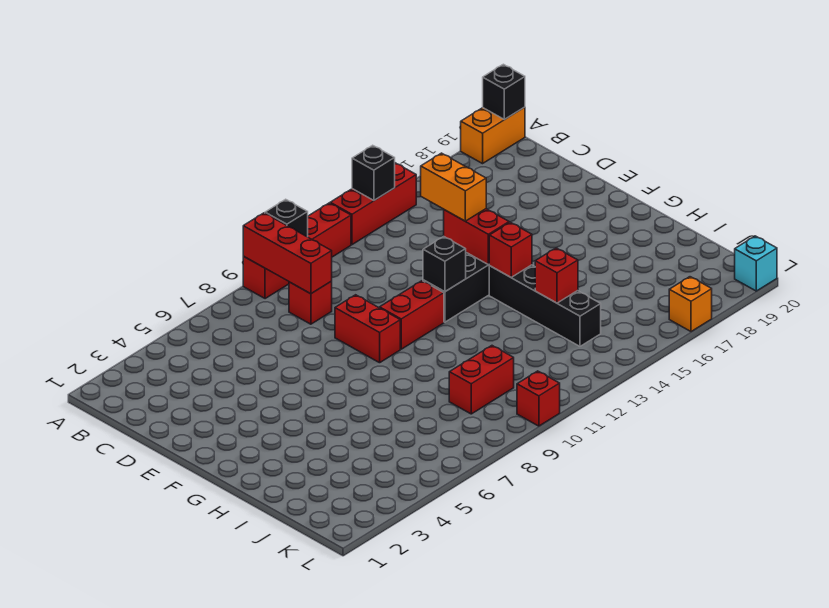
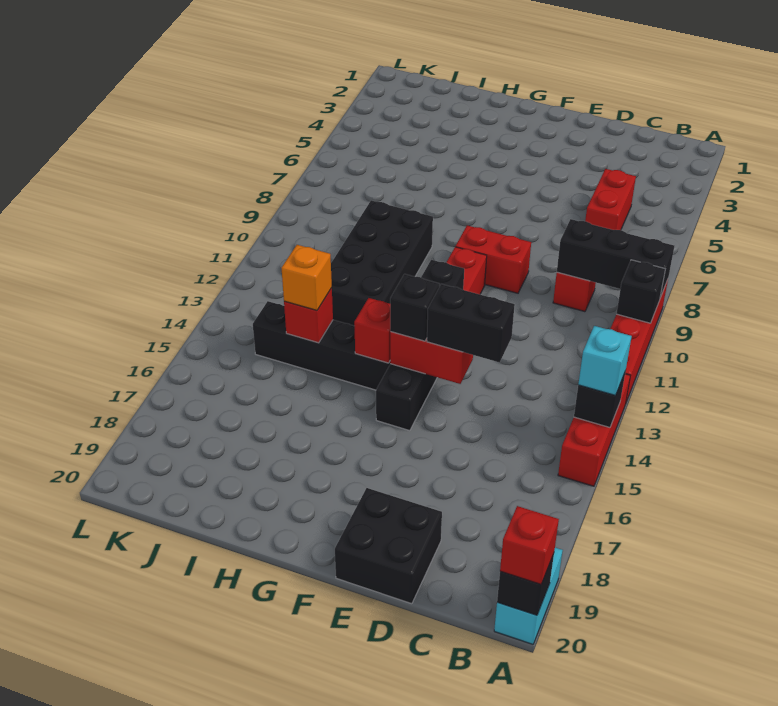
red brick A9:C9 level 2 -> black brick A9:C9 level 2
orange brick A19:A20 level 1 -> cyan brick A19:A20 level 1
orange brick D14:E14 level 3 -> black brick D14:E14 level 3
none -> black brick D19:E20 level 1
none -> black brick F14 level 3
none -> black brick H9:I12 level 1
red brick J9:J10 level 1 -> red brick C5:C6 level 1
red brick L10 level 1 -> red brick A20 level 3
orange brick L17 level 1 -> orange brick I14 level 3
cyan brick L20 level 1 -> cyan brick A14 level 3

